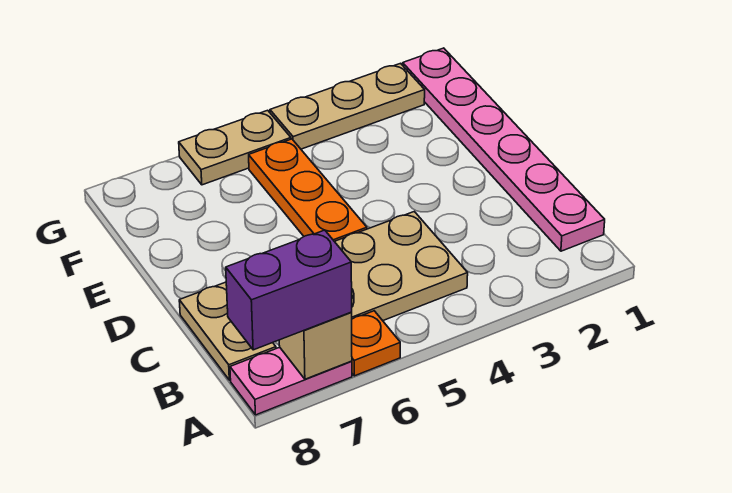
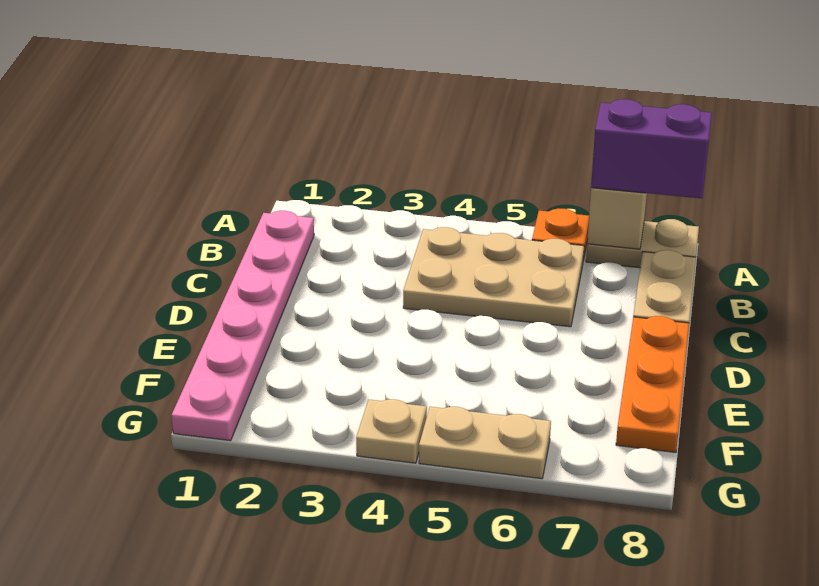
pink plate A7:A8 level 1 -> tan plate A7:A8 level 1
orange plate D5:F5 level 1 -> orange plate D8:F8 level 1
tan plate G2:G4 level 1 -> tan plate G4 level 1

